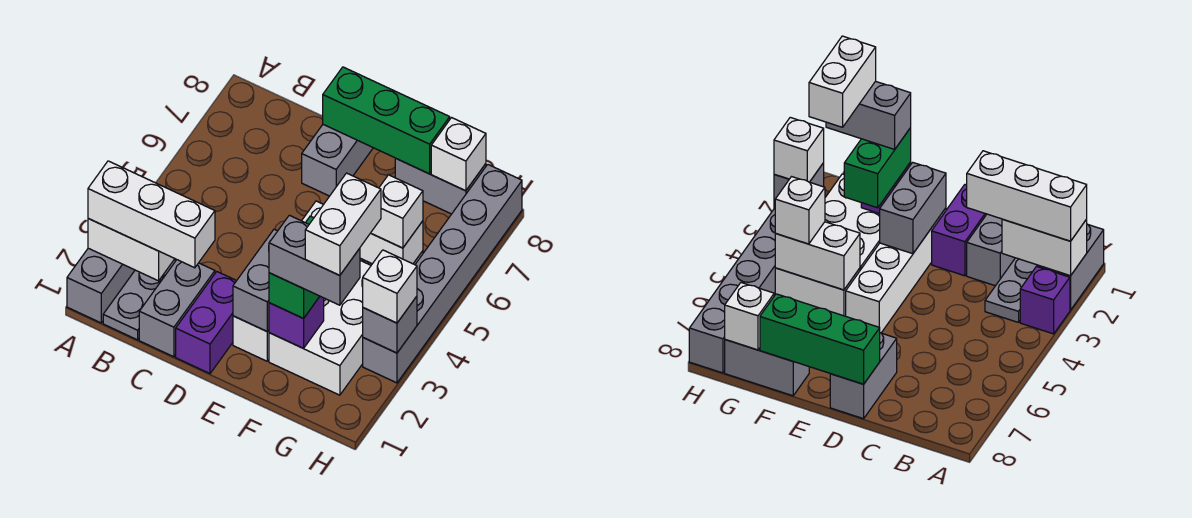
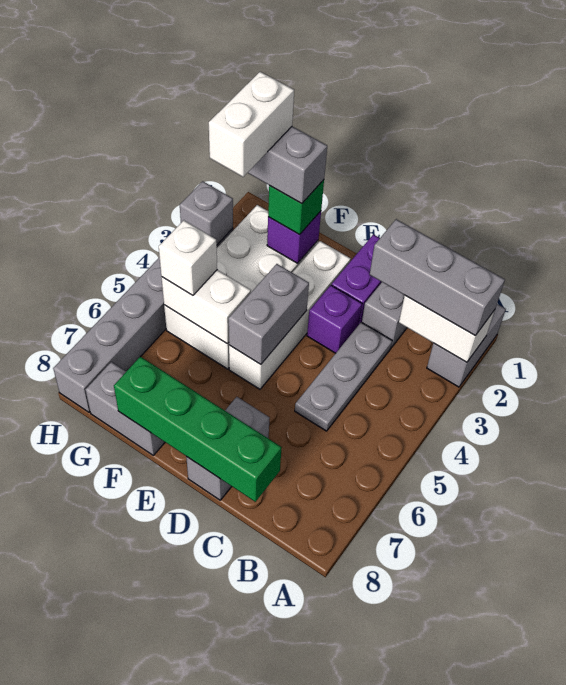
white brick A2:C2 level 3 -> grey brick A2:C2 level 3
purple brick A3 level 1 -> purple brick D3 level 1
grey plate B1:B3 level 1 -> grey plate C3:C5 level 1
green brick D8:F8 level 2 -> green brick C8:F8 level 2
grey brick E2:E3 level 2 -> grey brick E4:E5 level 2
green brick F2:F3 level 3 -> green brick F2 level 3
white brick G8 level 2 -> none
white brick H3 level 3 -> none

